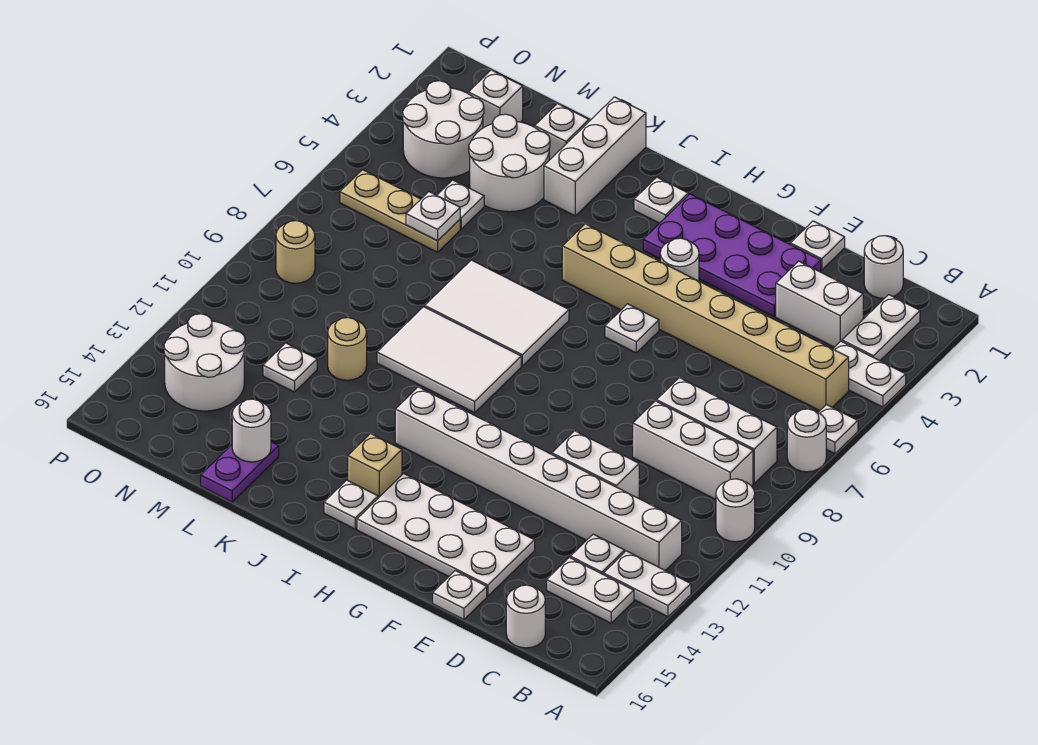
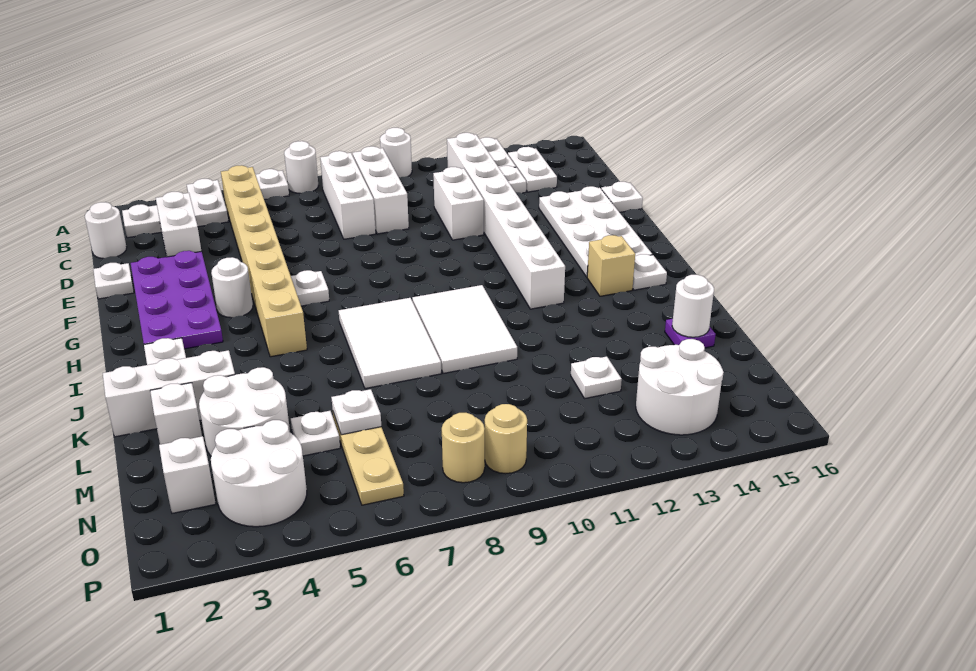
white round brick C16 level 1 -> none
tan round brick L11 level 1 -> tan round brick O8 level 1
purple plate L15:L16 level 1 -> purple plate L15 level 1

